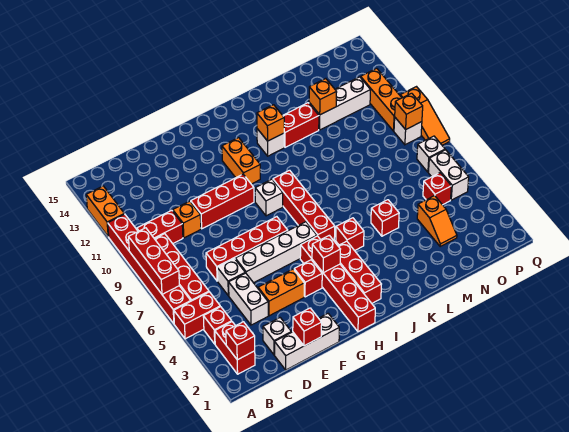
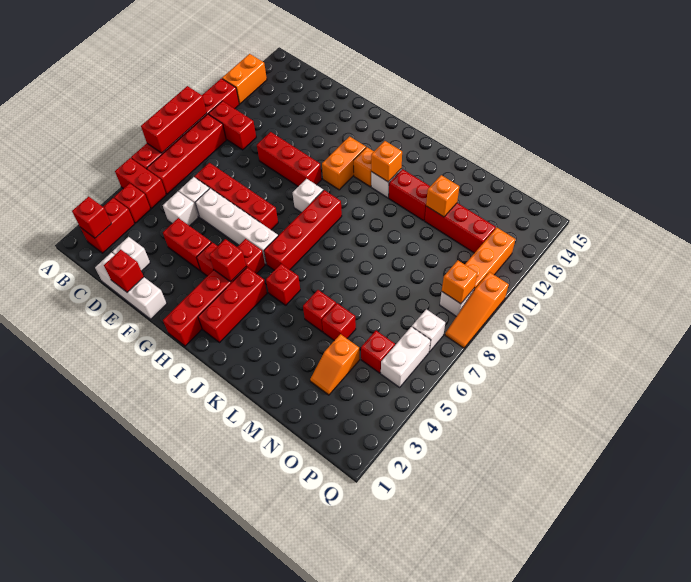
white brick D4:D5 level 1 -> white brick D5 level 1
orange brick D10 level 1 -> orange brick I12 level 1
orange brick E4:F4 level 1 -> red brick E4:F4 level 1
none -> red brick M5 level 1
white brick M12:O12 level 1 -> red brick M12:O12 level 1

